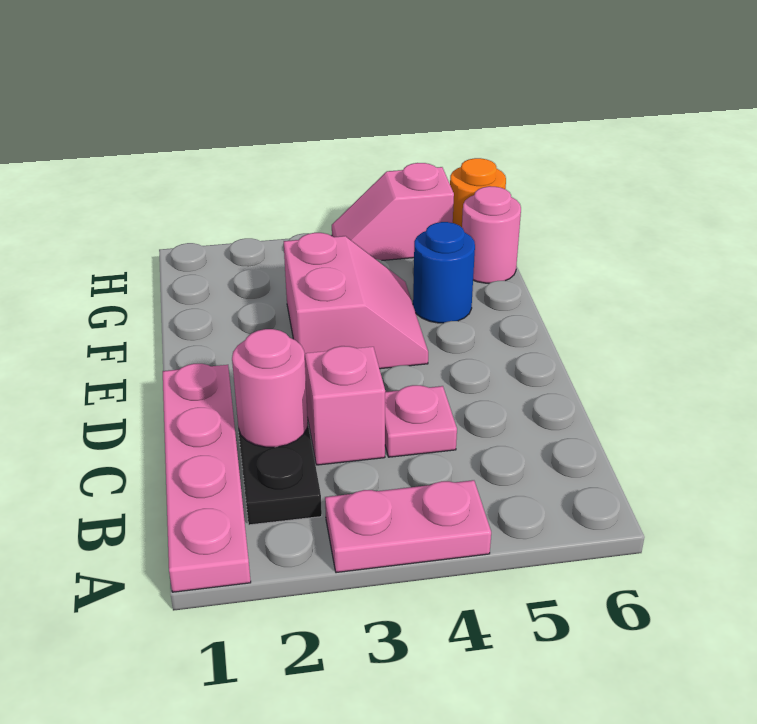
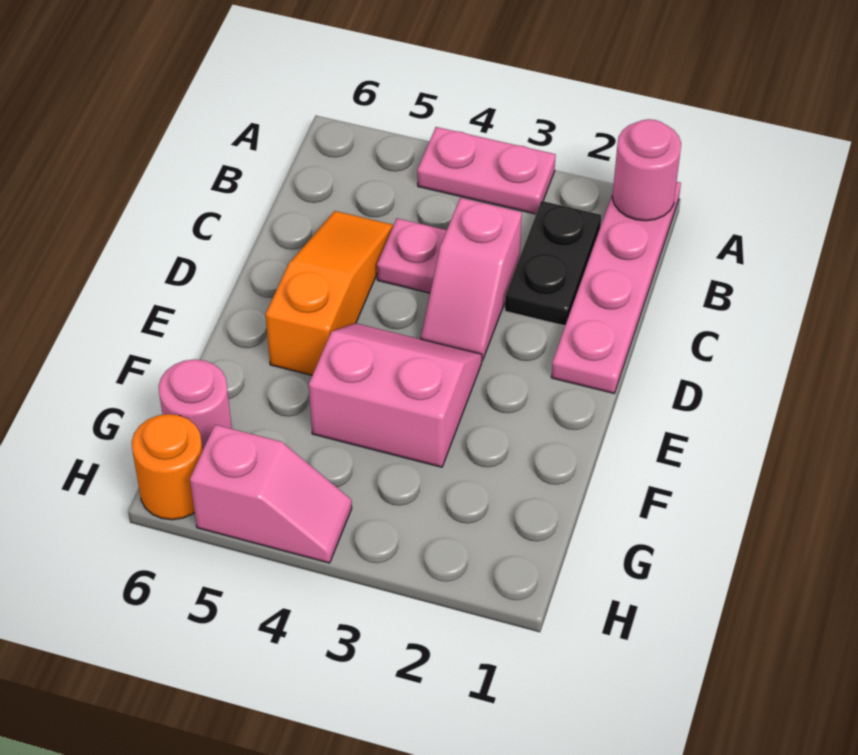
pink round brick C2 level 2 -> pink round brick A1 level 2
none -> orange slope C5:E5 level 1 top E
pink slope E3:F4 level 1 top 3 -> pink slope E3:F4 level 1 top F
blue round brick F5 level 1 -> none

